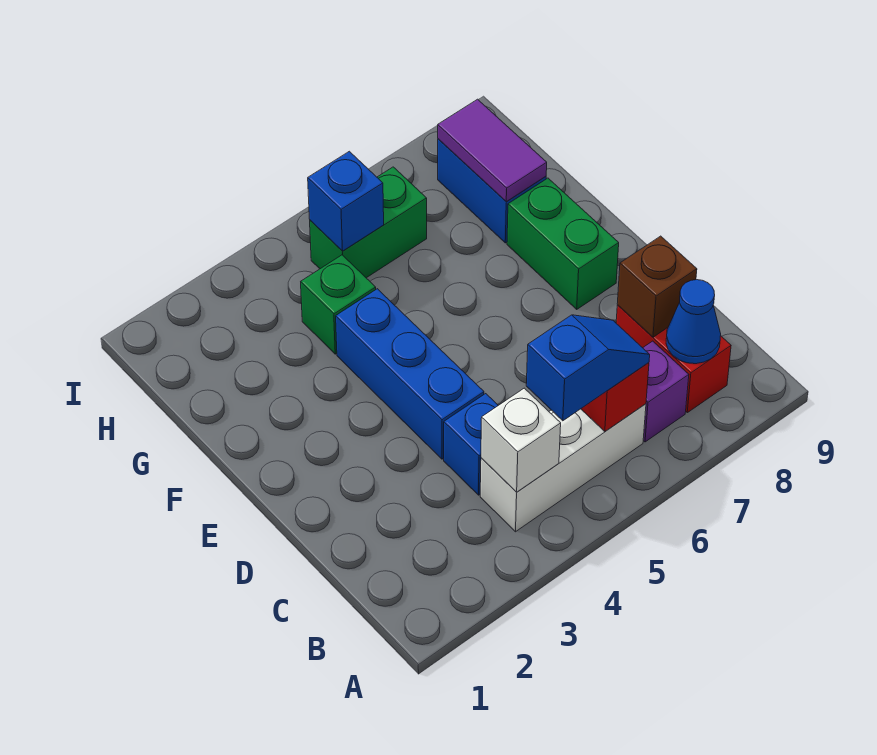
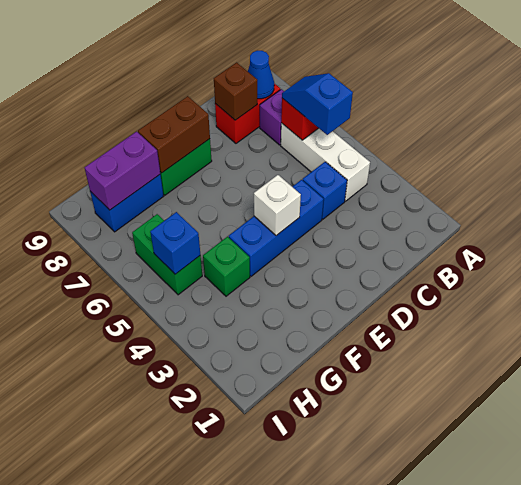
white brick B4 level 2 -> white brick E4 level 2
none -> brown brick E8:F8 level 2
purple tile G8:H8 level 2 -> purple brick G8:H8 level 2

